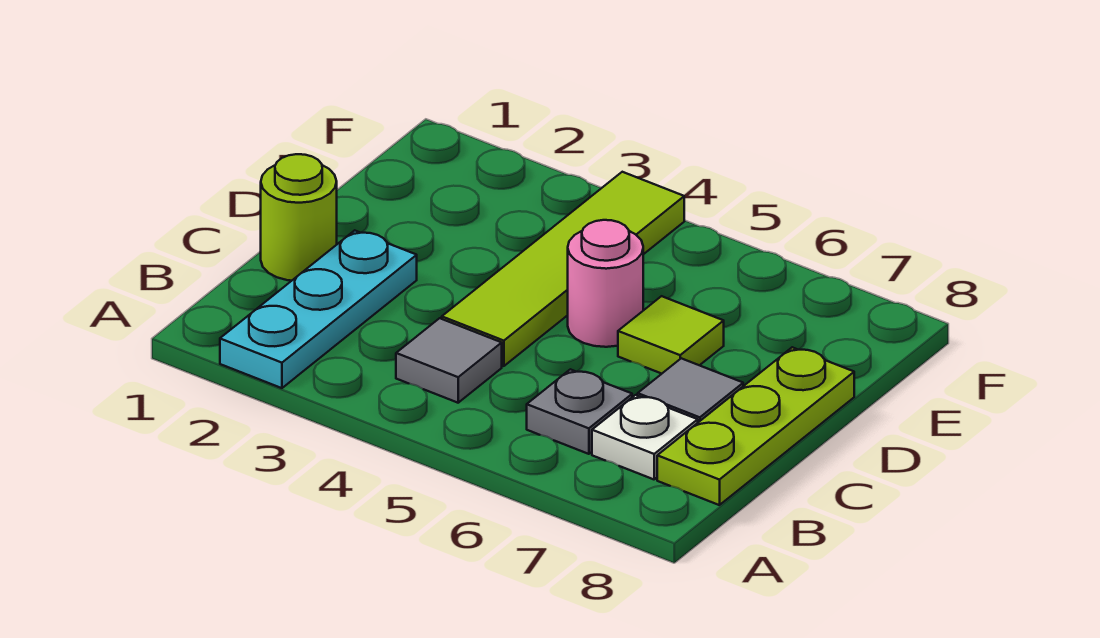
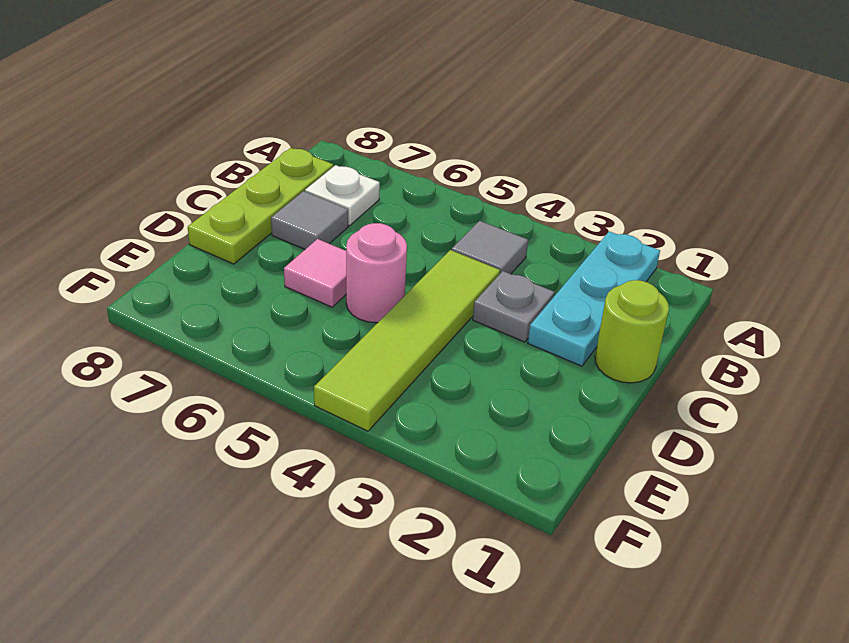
grey plate B6 level 1 -> grey plate C3 level 1
lime tile D6 level 1 -> pink tile D6 level 1

